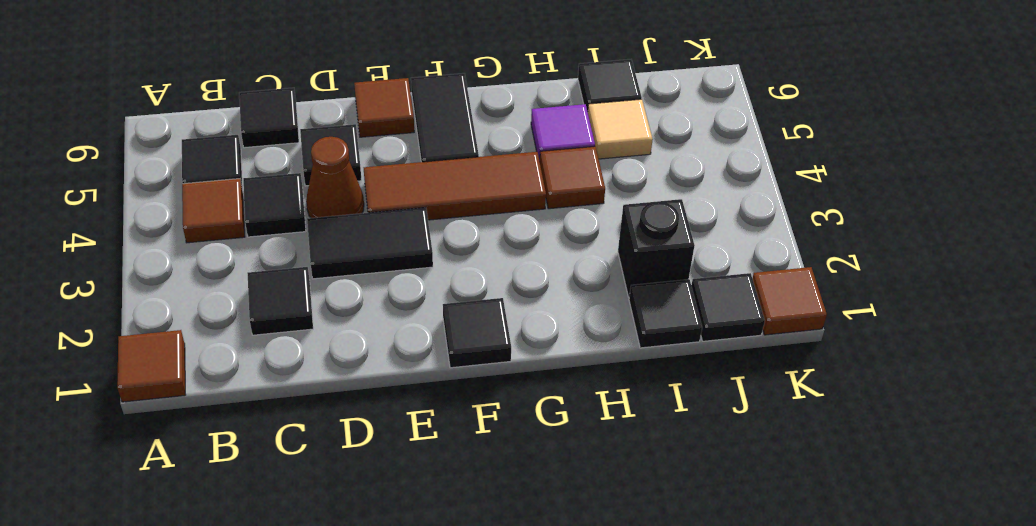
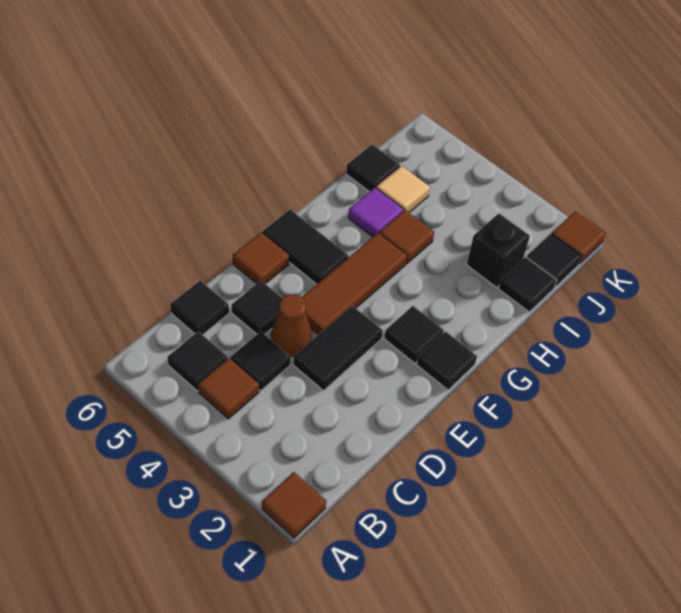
black tile C2 level 1 -> black tile F2 level 1

